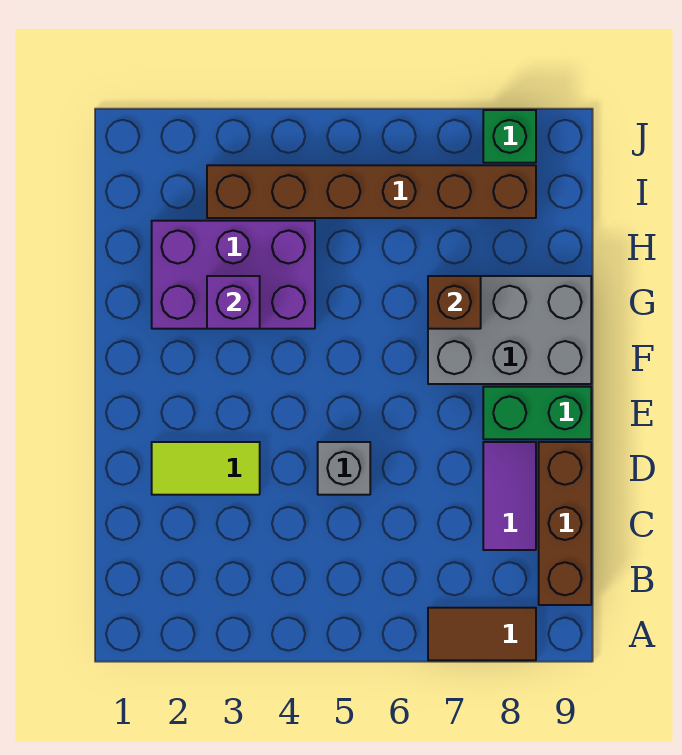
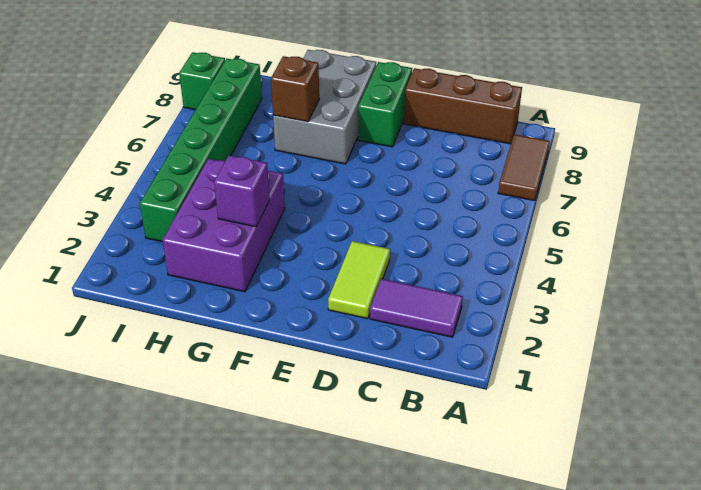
purple tile C8:D8 level 1 -> purple tile B2:C2 level 1
grey brick D5 level 1 -> none
brown brick I3:I8 level 1 -> green brick I3:I8 level 1

